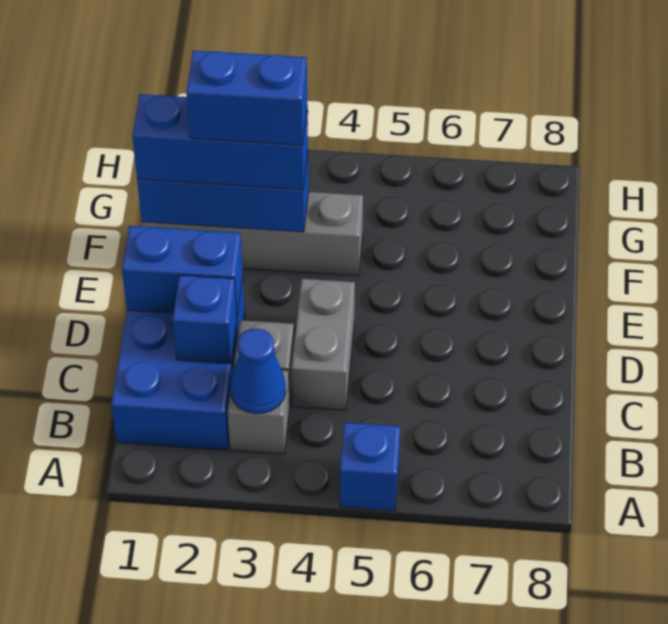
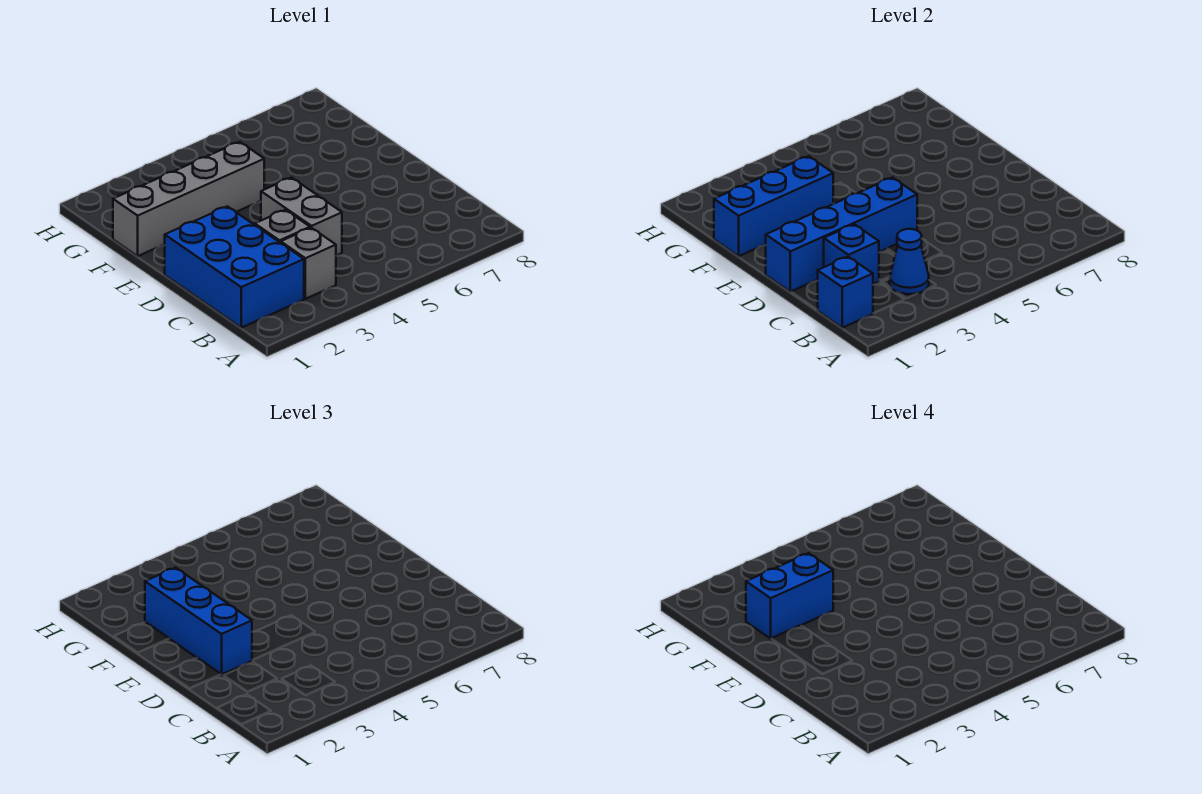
blue brick A5 level 1 -> blue brick B1 level 2
blue brick D1:D2 level 2 -> blue brick D1:D4 level 2
blue brick F1:F3 level 3 -> blue brick D2:F2 level 3

